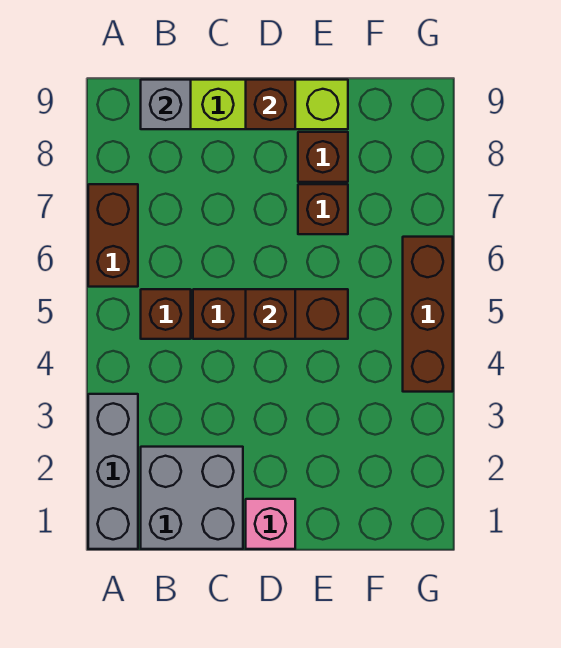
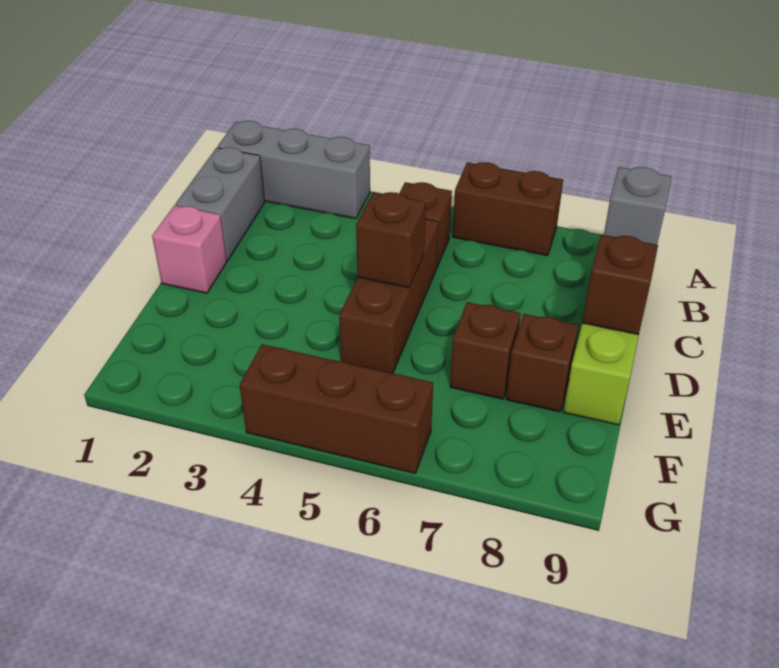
grey brick B1:C2 level 1 -> grey brick B1:C1 level 1

